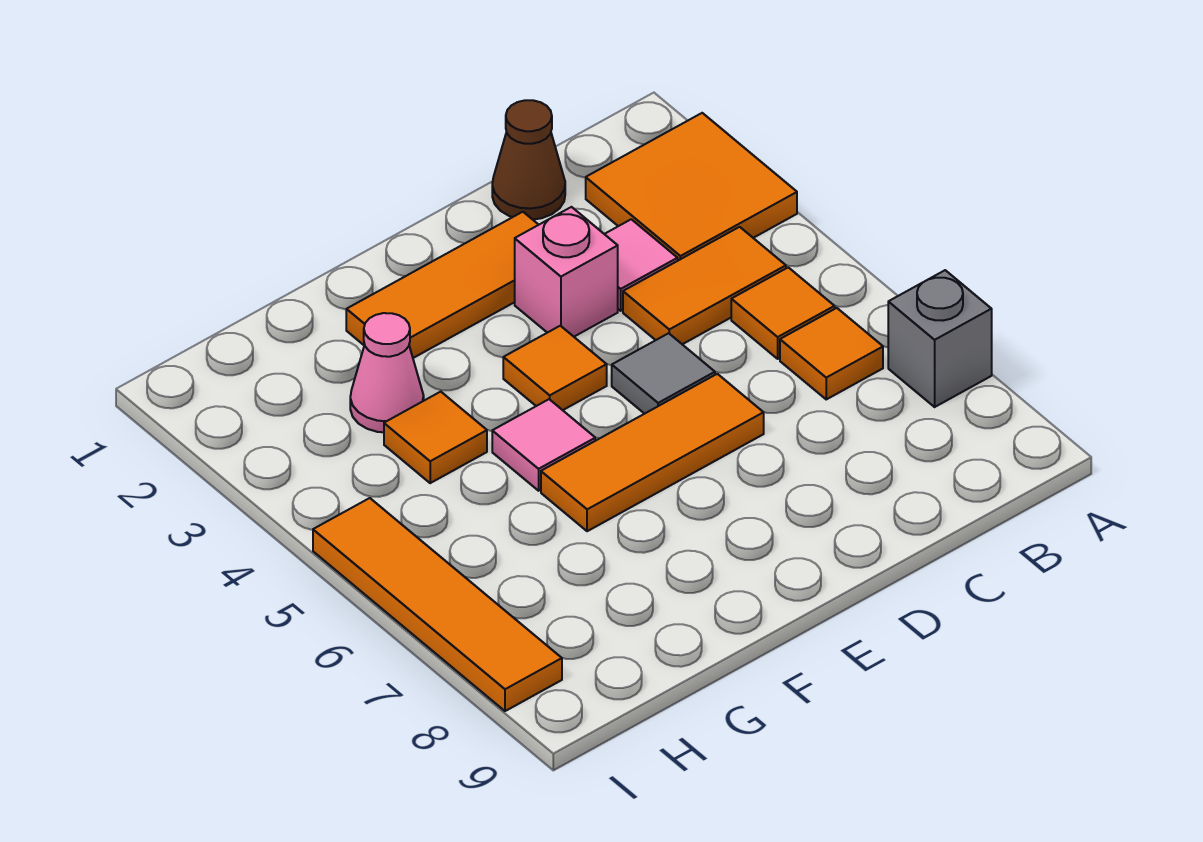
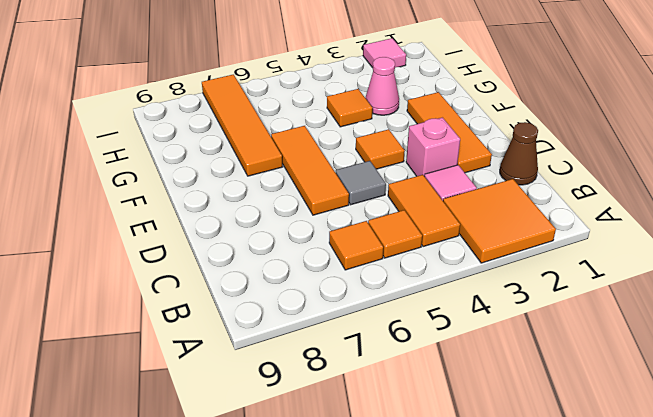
grey brick A7 level 1 -> none
pink tile F5 level 1 -> pink tile I2 level 1
orange tile I5:I8 level 1 -> orange tile F7:I7 level 1

